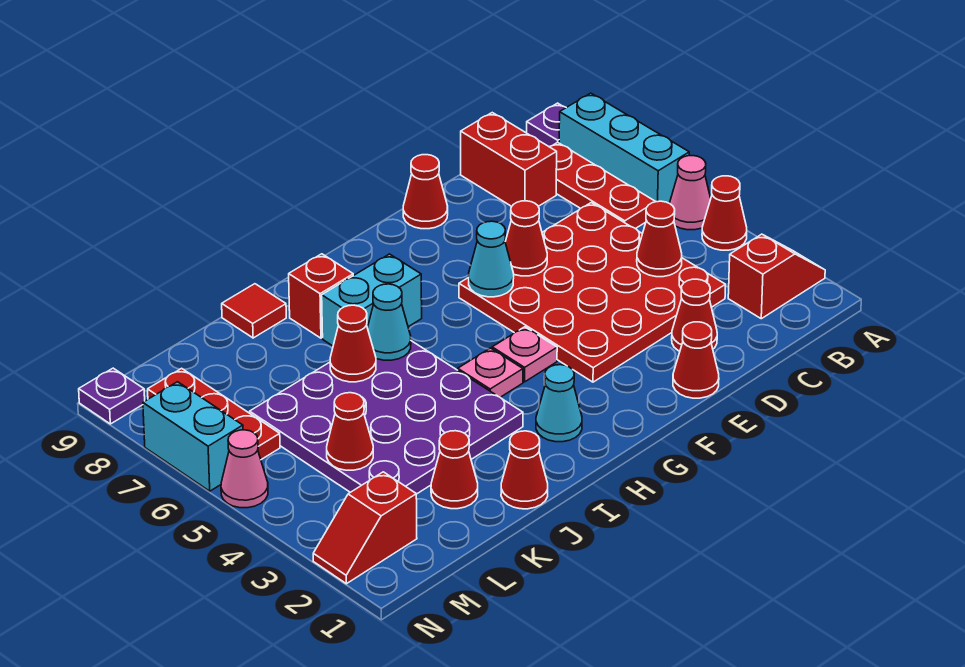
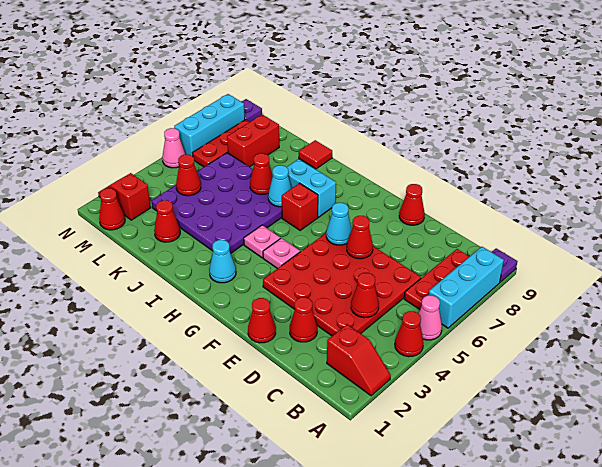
red brick C8:C9 level 1 -> red brick L7:L8 level 1
red brick I8 level 1 -> red brick H6 level 1
red cone J1 level 1 -> red cone M1 level 1
cyan brick N6:N7 level 1 -> cyan brick N6:N8 level 1

